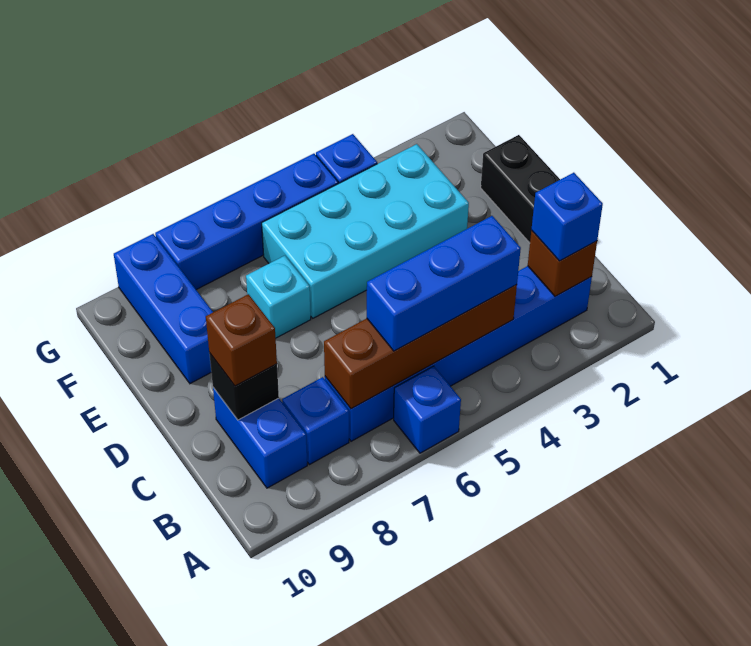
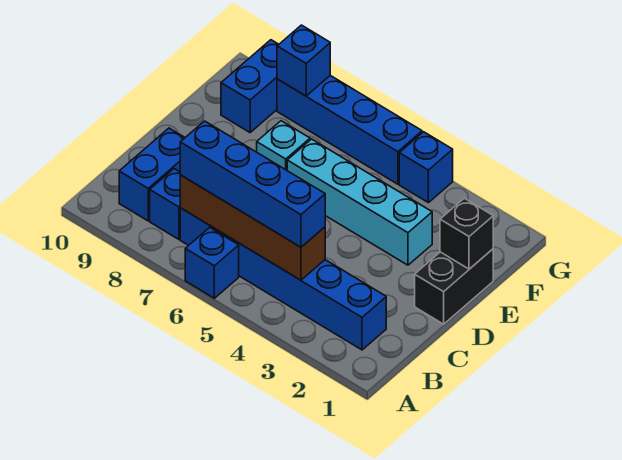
brown brick B2 level 2 -> none
blue brick B2 level 3 -> blue brick G8 level 2
blue brick B4:B6 level 3 -> blue brick B4:B7 level 3
black brick C9 level 2 -> black brick E1 level 2
brown brick C9 level 3 -> none
cyan brick E3:F6 level 1 -> cyan brick E3:E6 level 1
blue brick E9:G9 level 1 -> blue brick F9:G9 level 1

